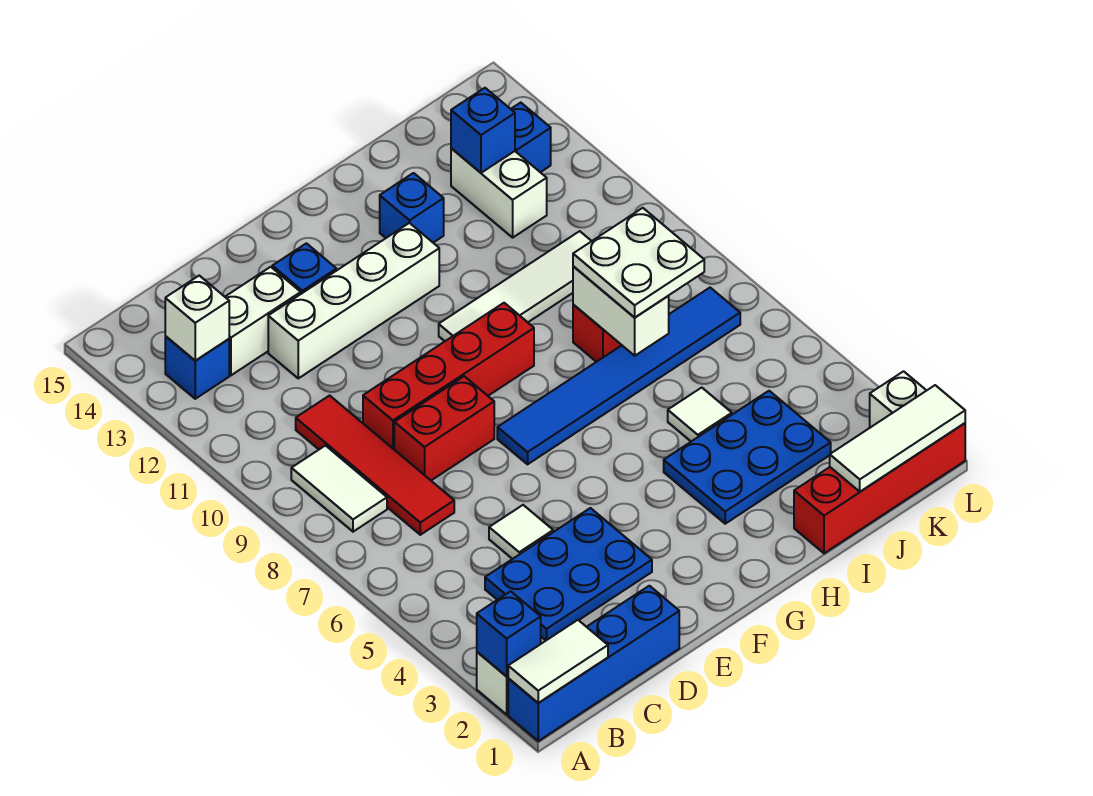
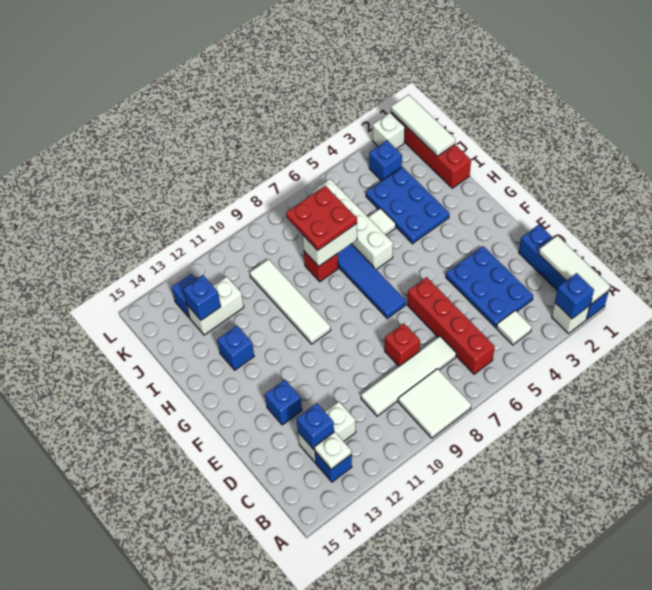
white tile A1:B1 level 2 -> white tile A1:C1 level 2
white tile B8:B9 level 1 -> white tile A8:B9 level 1
white brick B13 level 2 -> white plate B13 level 2
red tile C7:C10 level 1 -> white tile C7:C10 level 1
white brick C13:D13 level 1 -> white brick C12:C13 level 1
none -> blue brick C13 level 2
white tile D5 level 1 -> white tile B4 level 1
red brick D8:E8 level 1 -> red brick D8 level 1
red brick D9:G9 level 1 -> red brick B6:E6 level 1
white brick D12:G12 level 1 -> white brick H6:K6 level 1
white plate I7:J8 level 3 -> red plate I7:J8 level 3
none -> blue brick K3 level 1

